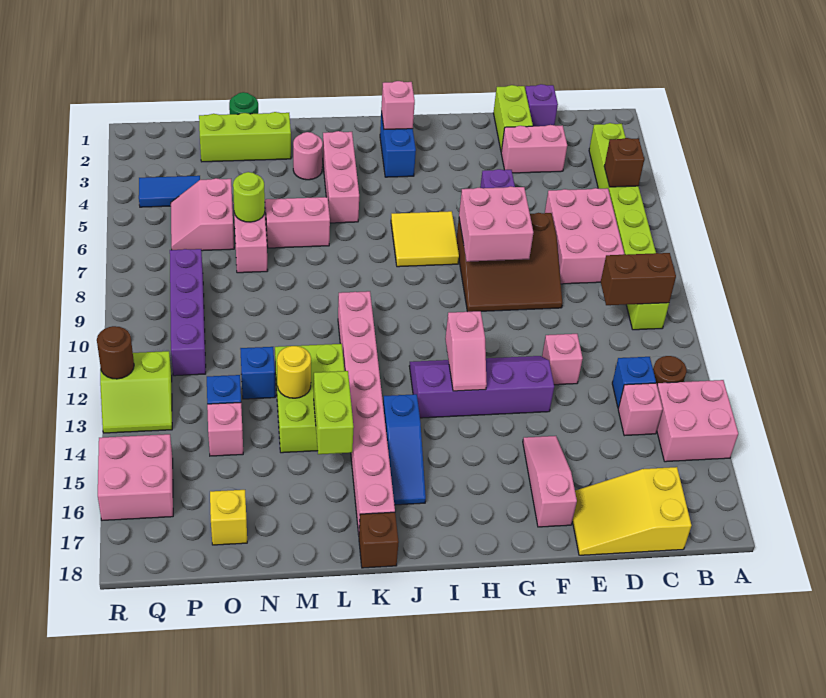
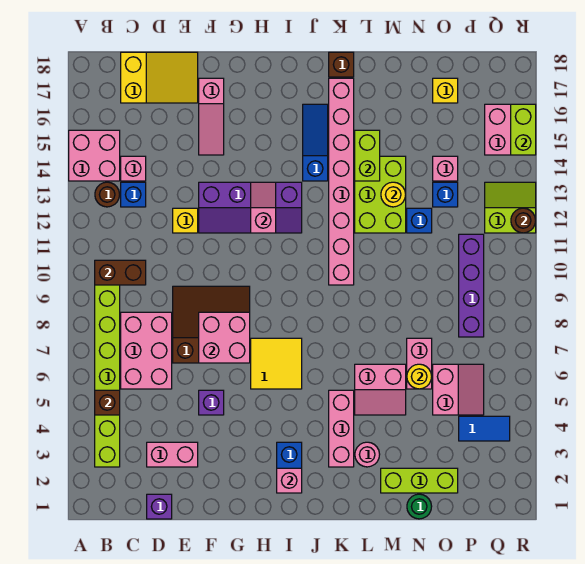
lime brick E1:E2 level 1 -> lime brick R15:R16 level 2
pink brick E12 level 1 -> yellow brick E12 level 1
lime round brick N6 level 2 -> yellow round brick N6 level 2

